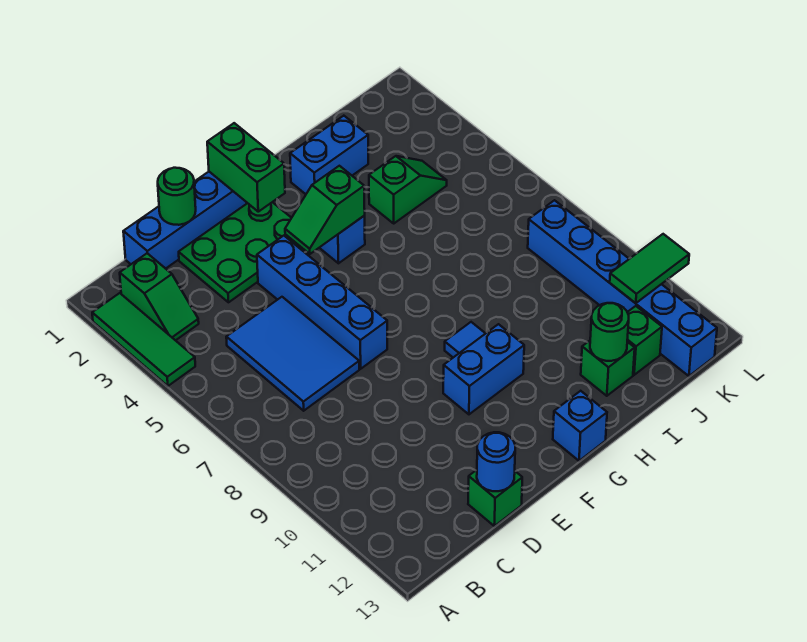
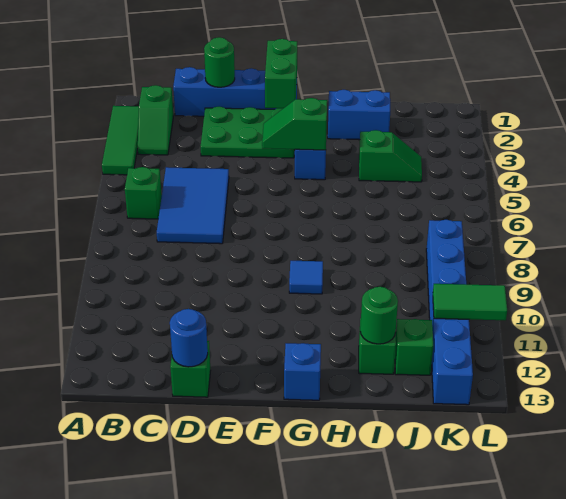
none -> green brick B6 level 1
blue brick E4:E7 level 1 -> none
blue brick F10:G10 level 1 -> none

